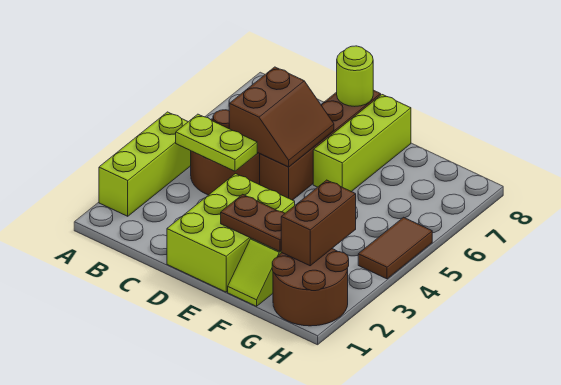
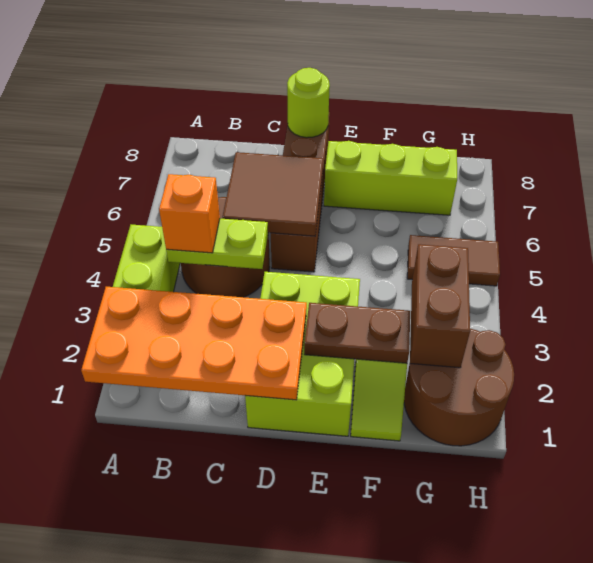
none -> orange plate A1:D2 level 2
none -> orange brick B4 level 3
brown slope C5:D6 level 2 top C -> brown tile C5:D6 level 2
lime brick E6:E8 level 1 -> lime brick E7:G7 level 1
brown tile H4:H5 level 1 -> brown tile G5:H5 level 1

